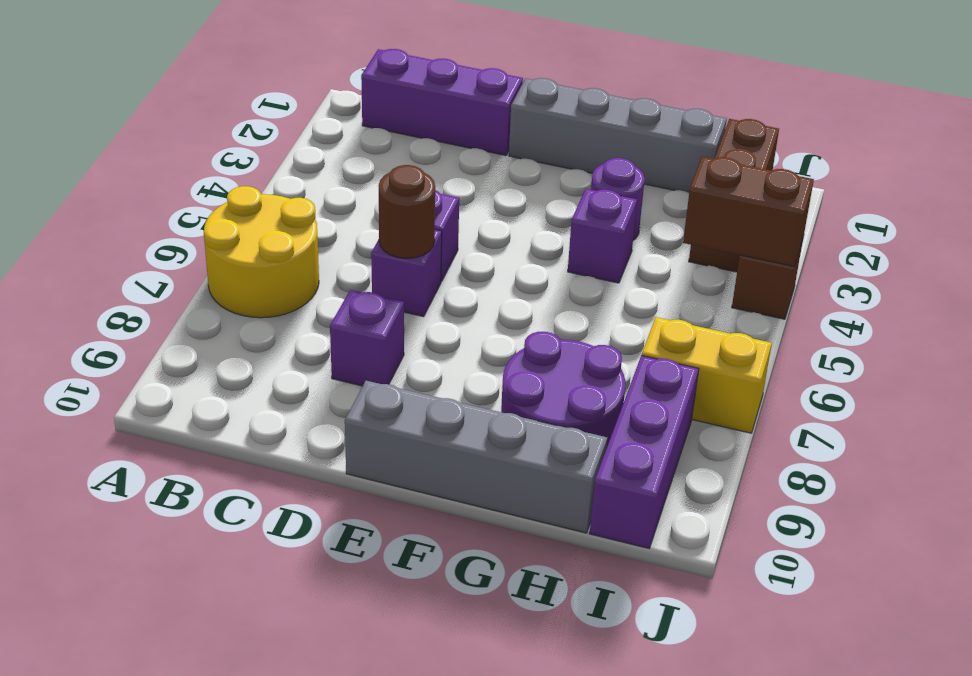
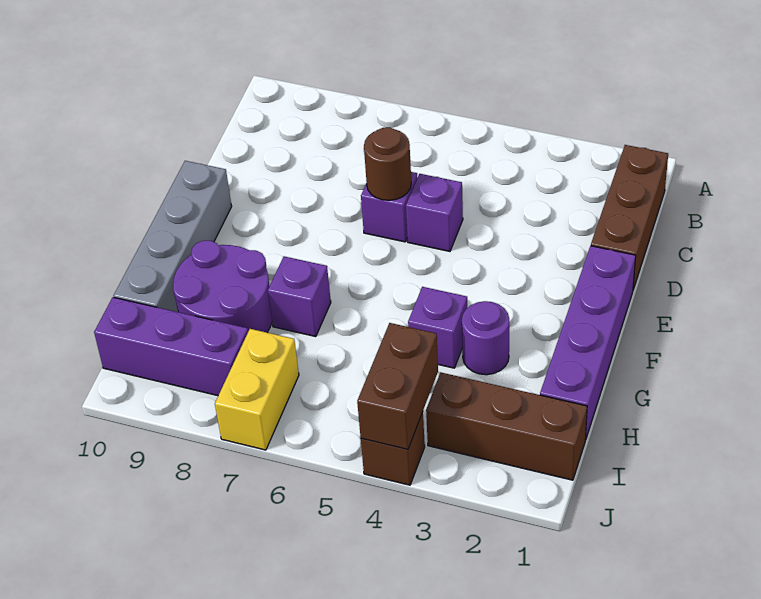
yellow round brick A6:B7 level 1 -> none
purple brick B1:D1 level 1 -> brown brick B1:D1 level 1
purple brick D8 level 1 -> purple brick G7 level 1
grey brick E1:H1 level 1 -> purple brick E1:H1 level 1

